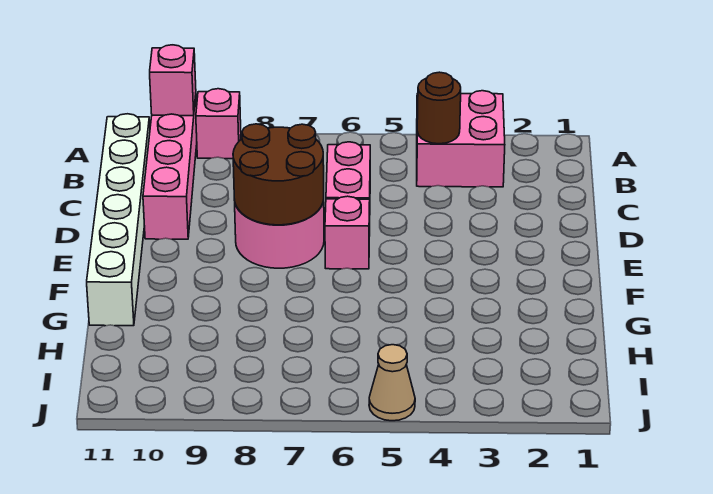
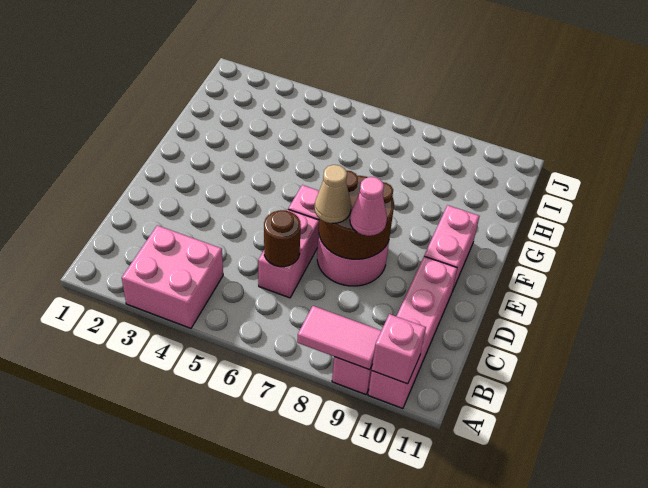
none -> pink tile A8:A9 level 2
brown round brick B4 level 2 -> brown round brick C6 level 2
white brick B11:G11 level 1 -> none
none -> pink cone D8 level 3
none -> pink brick E10:F10 level 1
tan cone J5 level 1 -> tan cone D7 level 3

